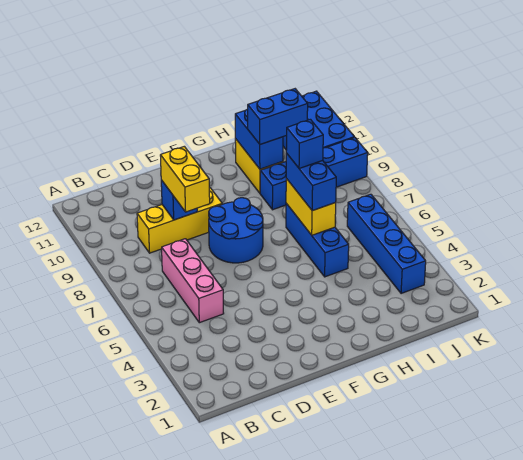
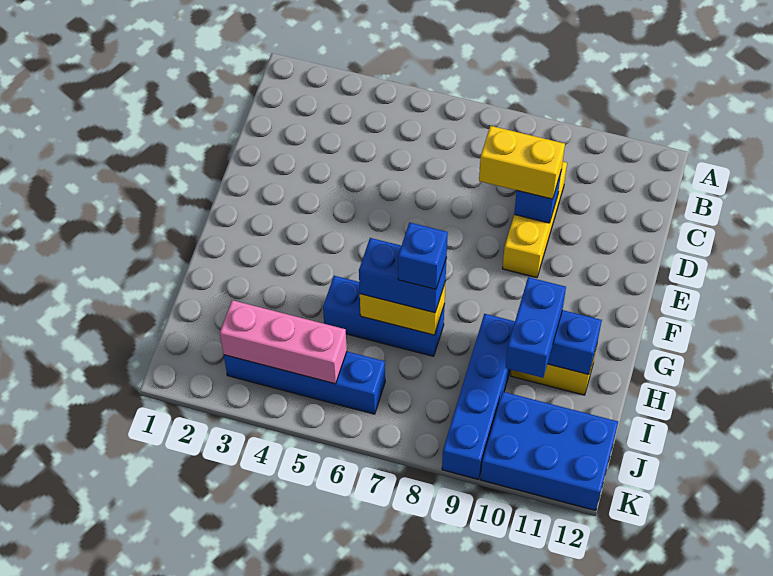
pink brick C5:C7 level 1 -> pink brick J3:J5 level 2
blue round brick E7:F8 level 1 -> none

